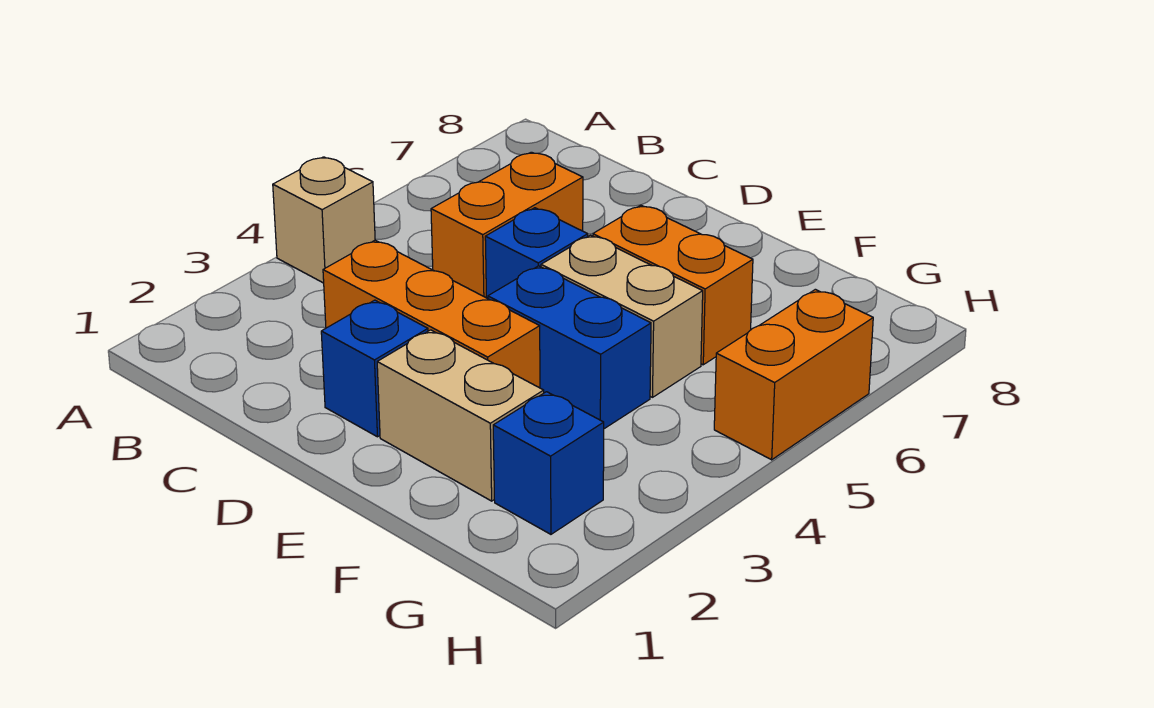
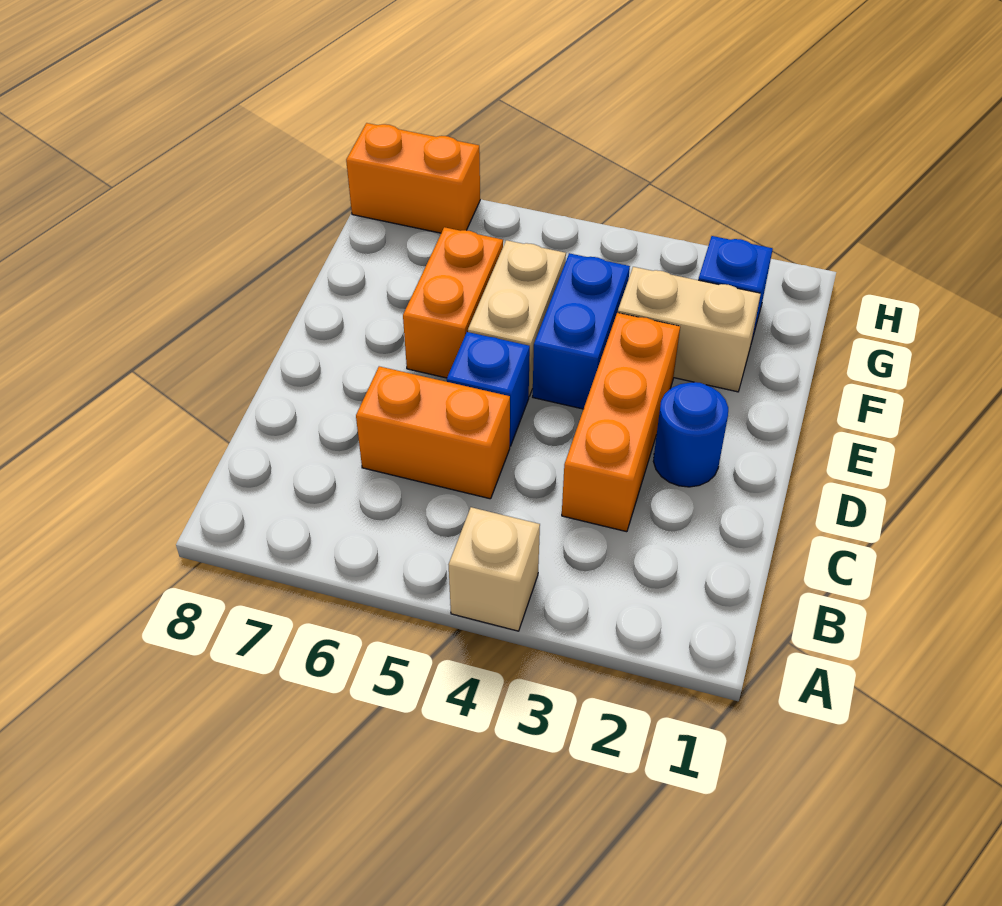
blue brick D2 level 1 -> blue round brick D2 level 1
tan brick E2:F2 level 1 -> tan brick F2:F3 level 1
orange brick H5:H6 level 1 -> orange brick H7:H8 level 1

